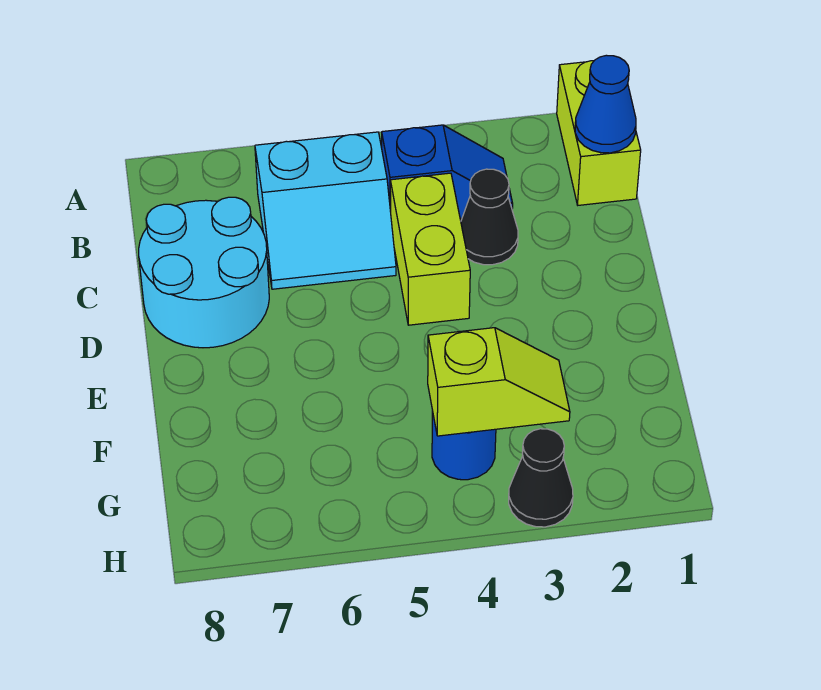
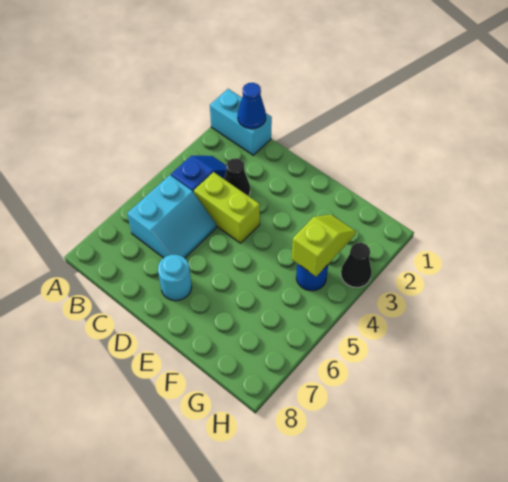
lime brick A1:B1 level 1 -> cyan brick A1:B1 level 1
cyan round brick C7:D8 level 1 -> cyan round brick D7 level 1

